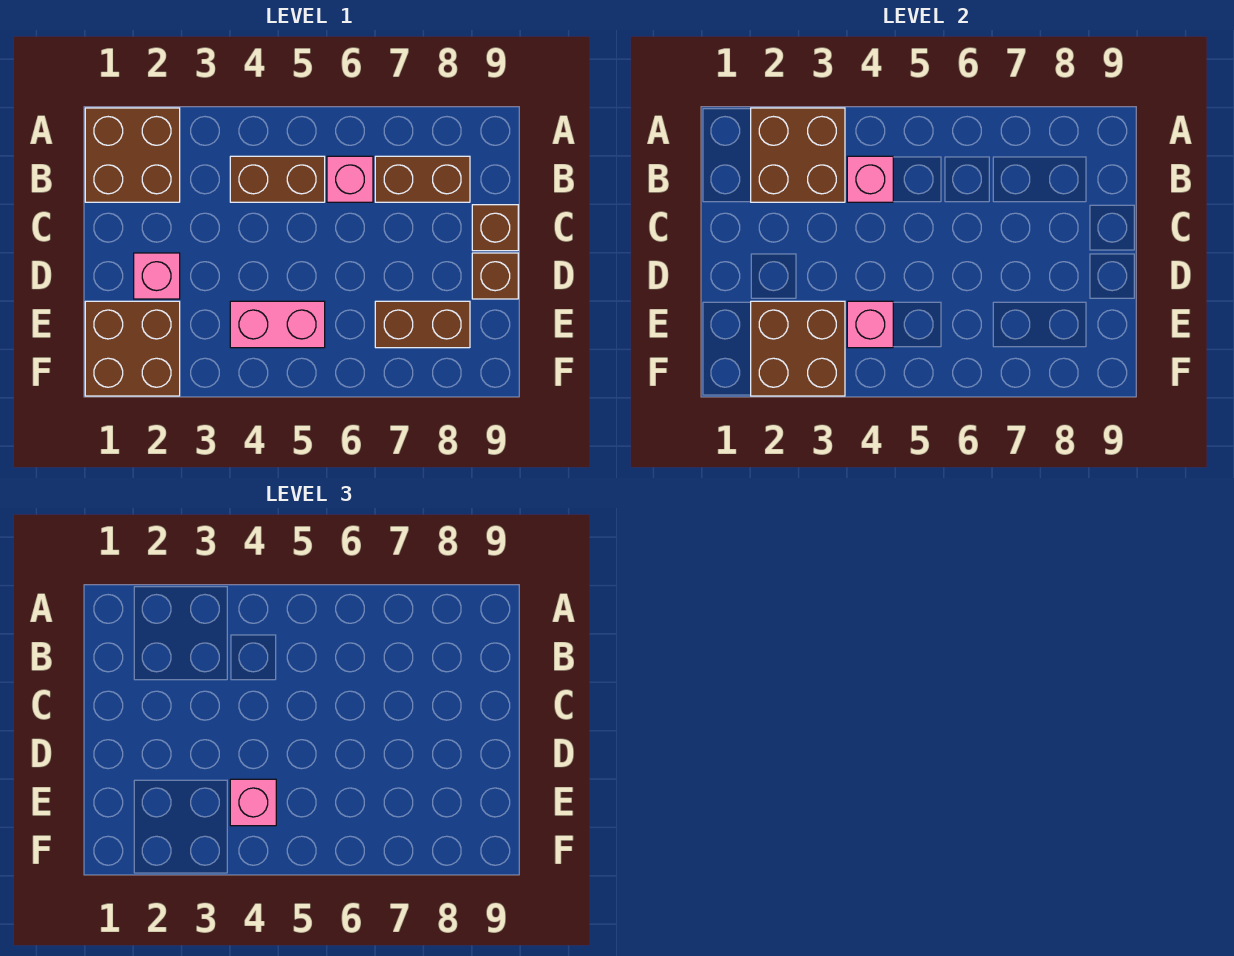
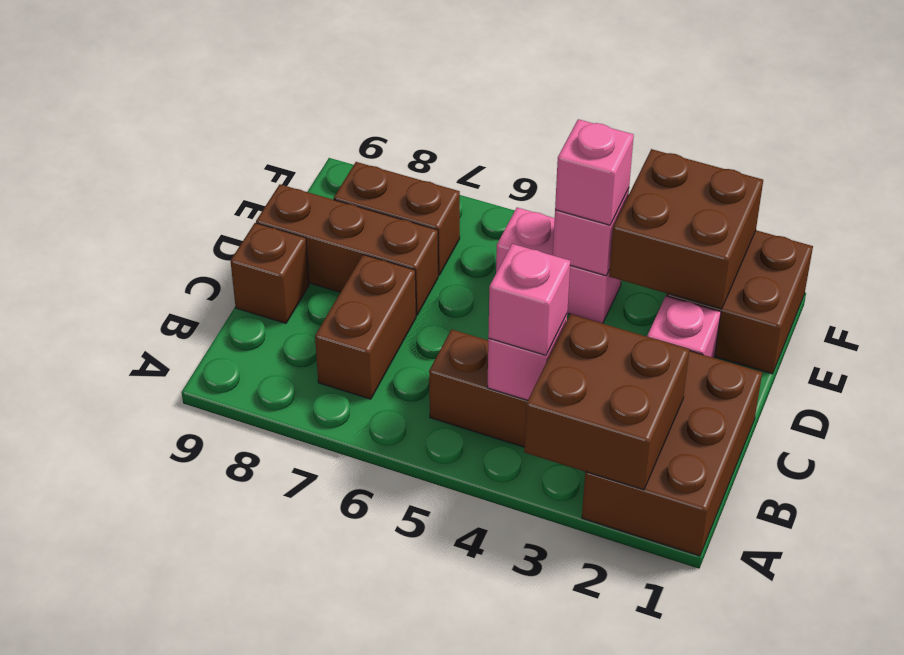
brown brick A1:B2 level 1 -> brown brick A1:C2 level 1
pink brick B6 level 1 -> pink brick B4 level 3
brown brick B7:B8 level 1 -> brown brick B7:C7 level 1
brown brick D9 level 1 -> brown brick D7:D9 level 1

